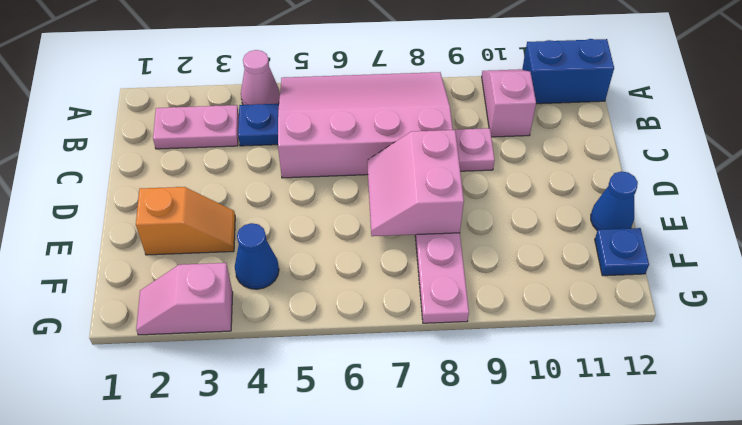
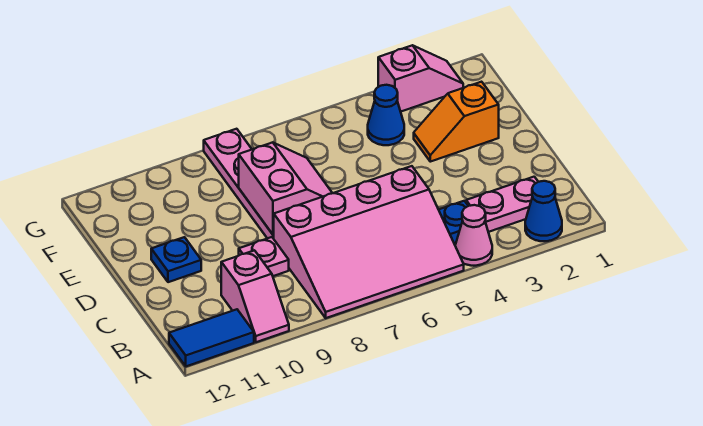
blue brick A11:A12 level 1 -> blue tile A11:A12 level 1
blue cone E12 level 1 -> blue cone A2 level 1
blue plate F12 level 1 -> blue plate D11 level 1

